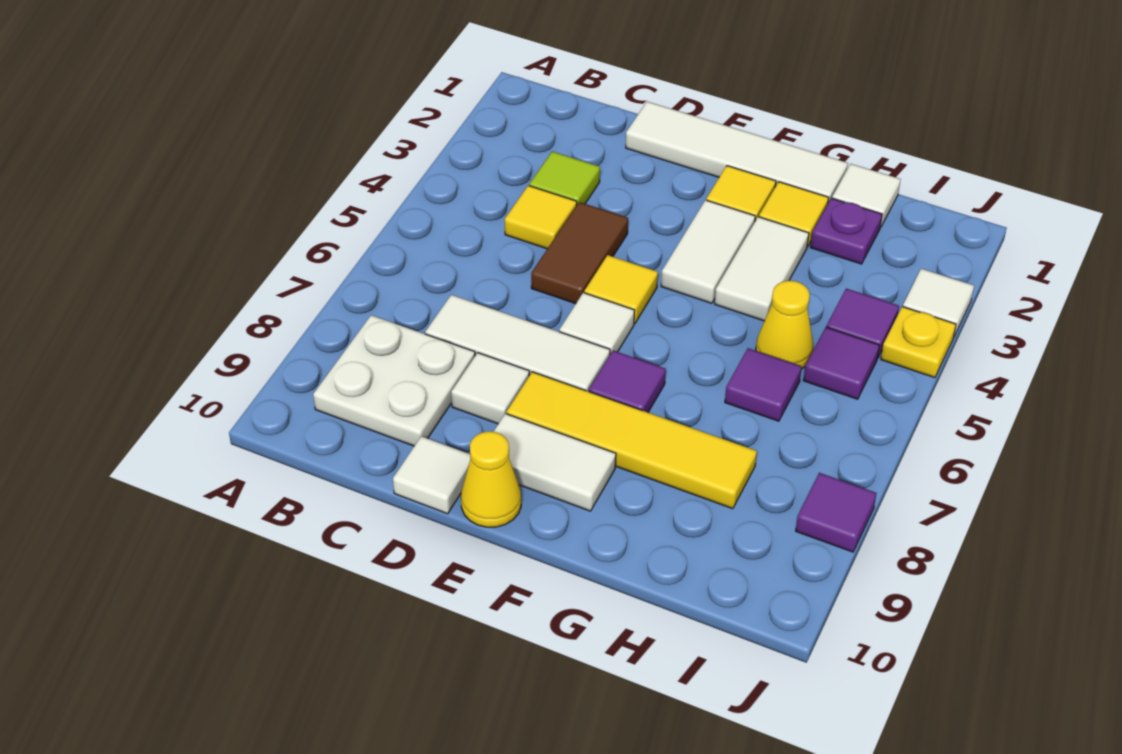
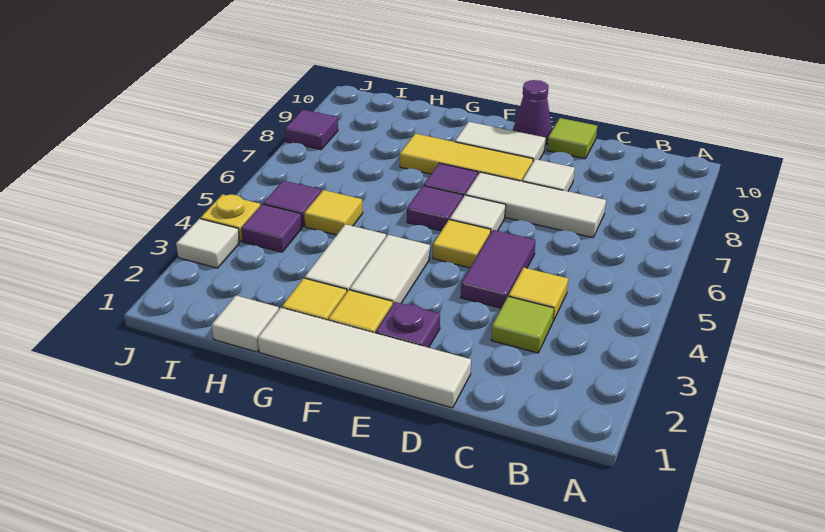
white plate B8:C9 level 1 -> none
brown tile D4:D5 level 1 -> purple tile D4:D5 level 1
white tile D10 level 1 -> lime tile D10 level 1
yellow tile E8:H8 level 1 -> yellow tile E8:G8 level 1
yellow cone E10 level 1 -> purple cone E10 level 1
purple plate H2 level 1 -> purple plate E2 level 1
yellow cone H5 level 1 -> yellow tile H5 level 1
purple tile H6 level 1 -> purple tile F6 level 1

